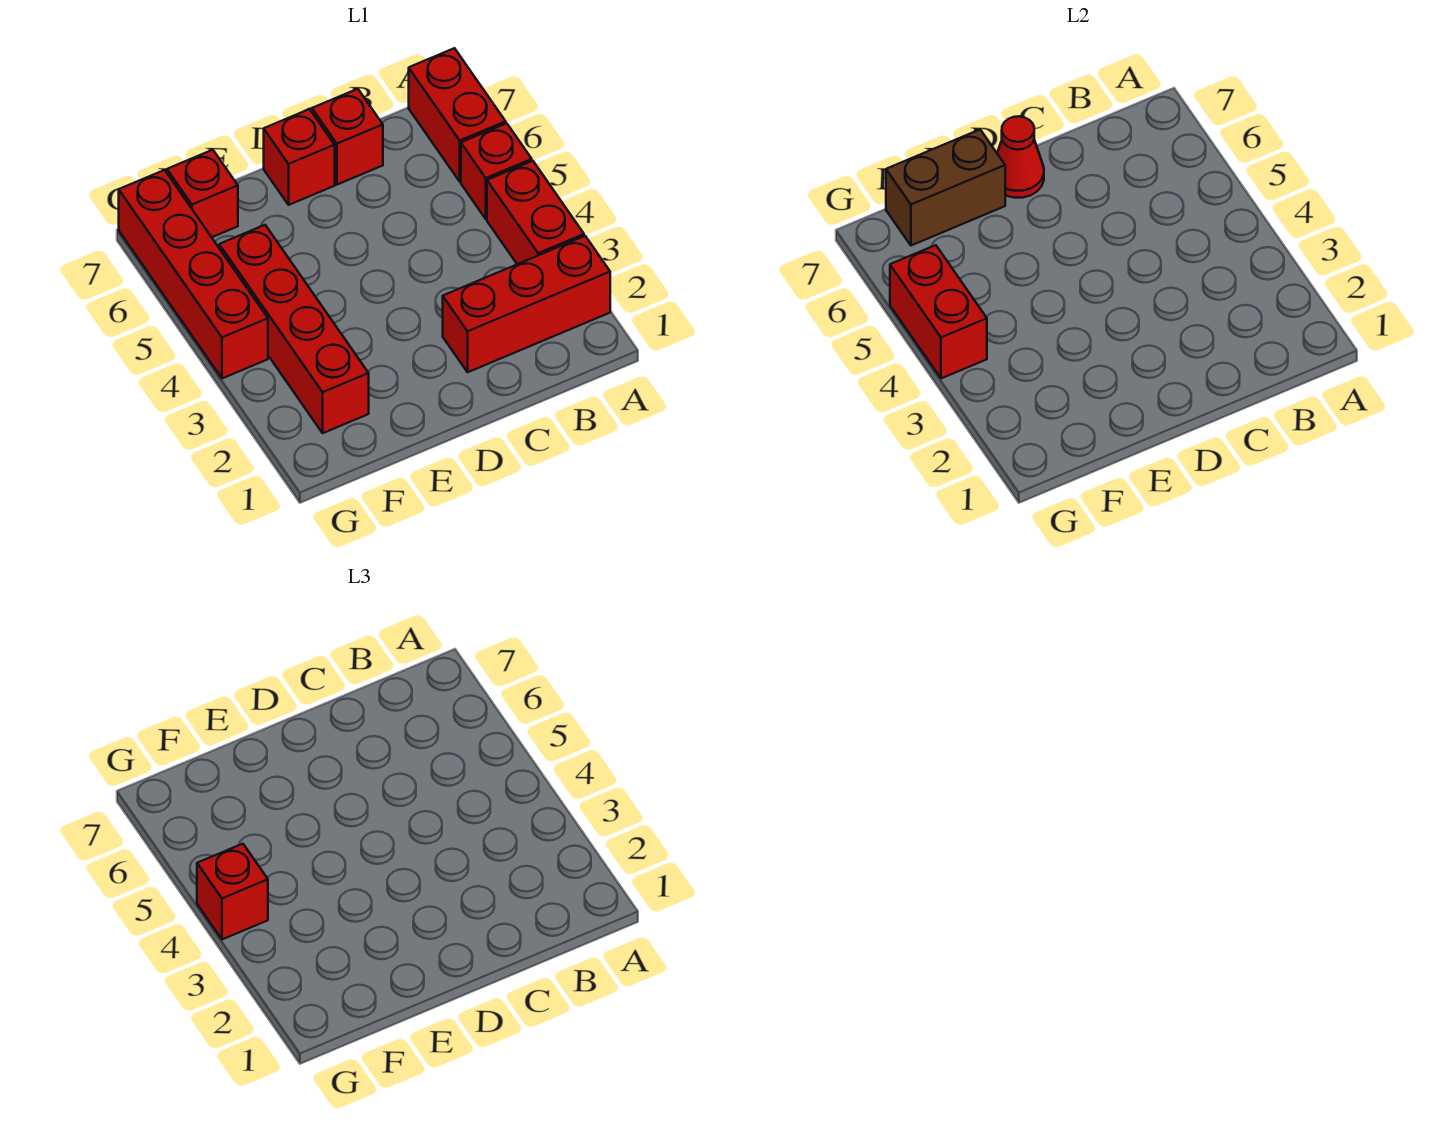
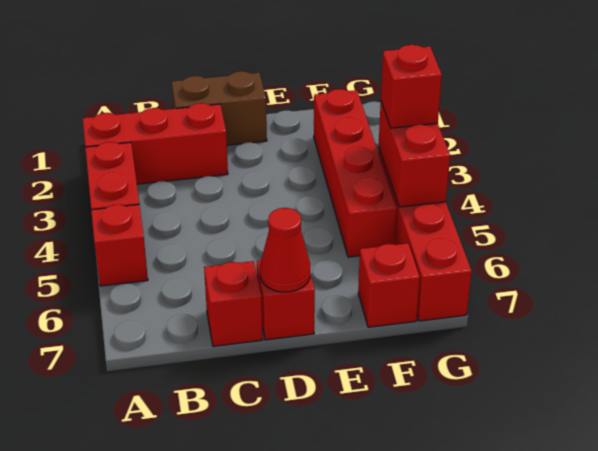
red brick A6:A7 level 1 -> none
brown brick E7:F7 level 2 -> brown brick C1:D1 level 1

